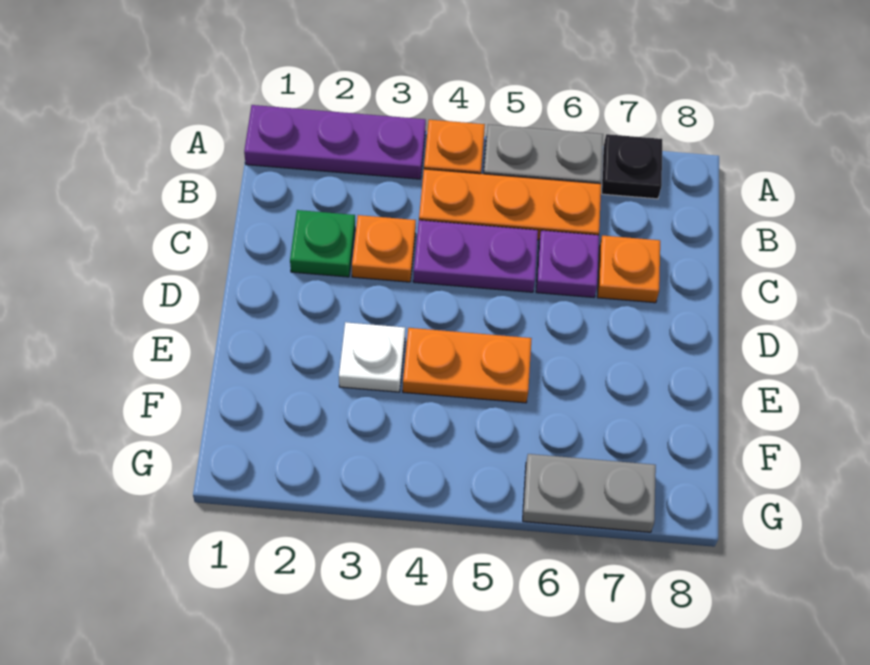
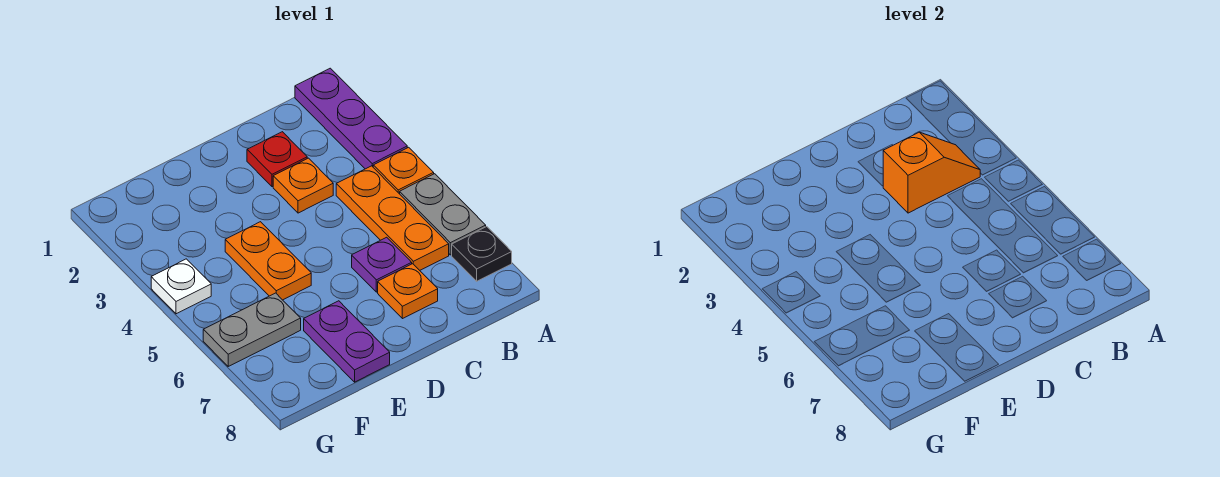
none -> orange slope B3:C3 level 2 top C
green plate C2 level 1 -> red plate C2 level 1
purple plate C4:C5 level 1 -> purple plate E7:E8 level 1
white plate E3 level 1 -> white plate G4 level 1
grey plate G6:G7 level 1 -> grey plate F6:G6 level 1

